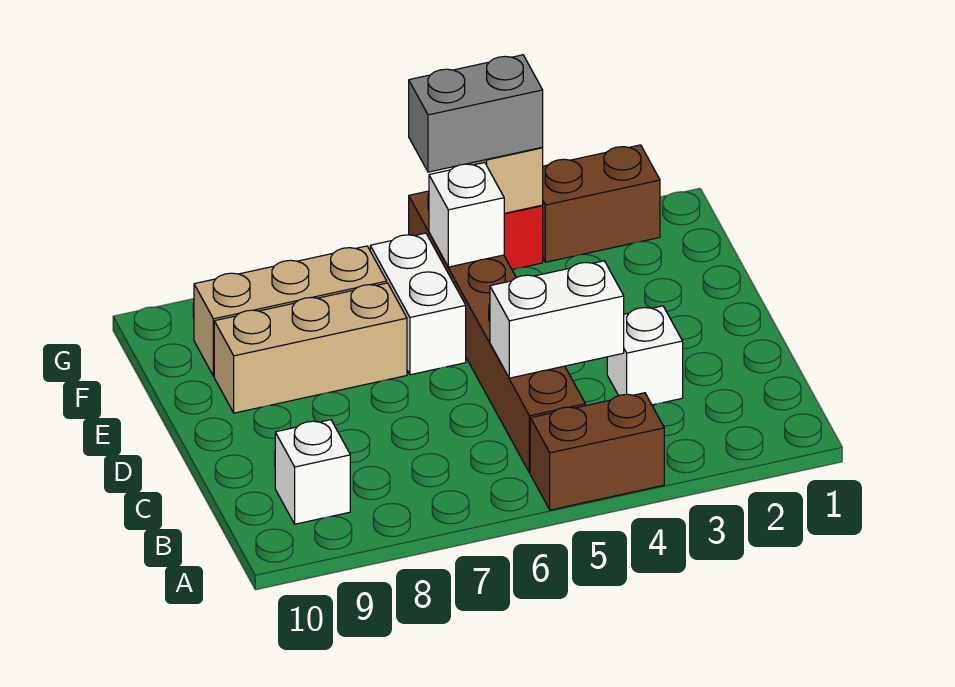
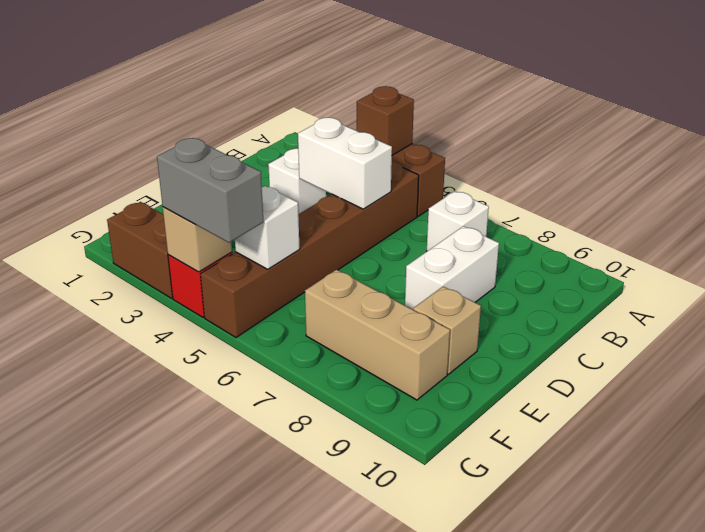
none -> brown brick A4 level 2
white brick B9 level 1 -> white brick B7 level 1
white brick E6:F6 level 1 -> white brick C8:D8 level 1
tan brick E7:E9 level 1 -> tan brick E9 level 1

